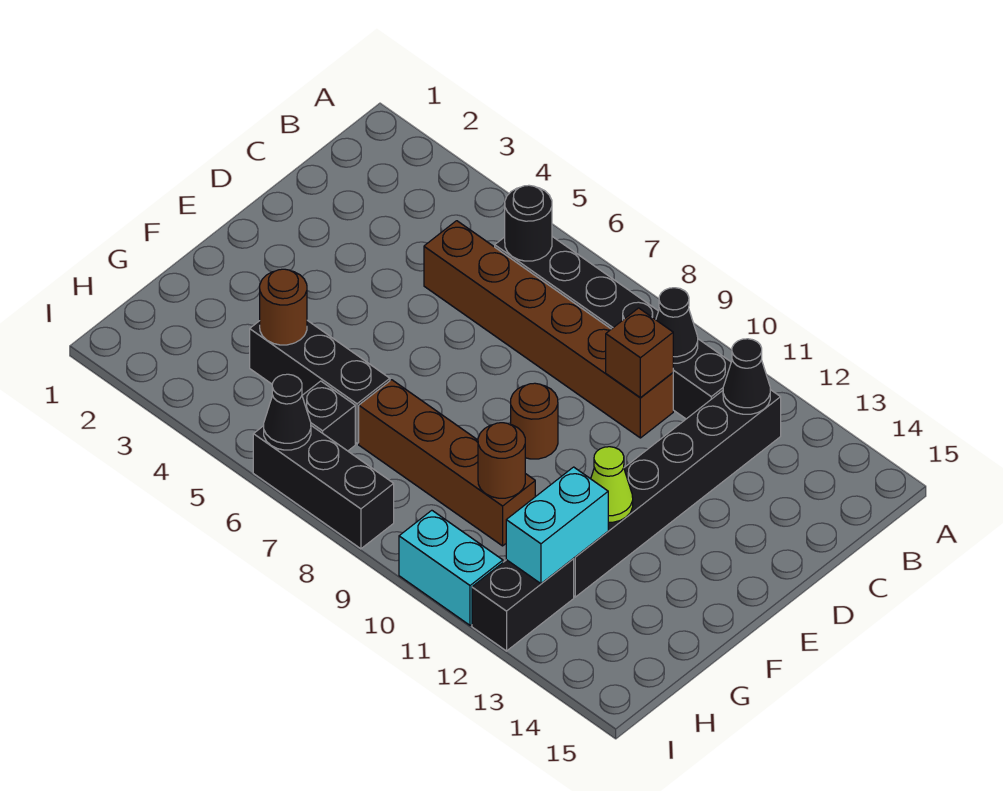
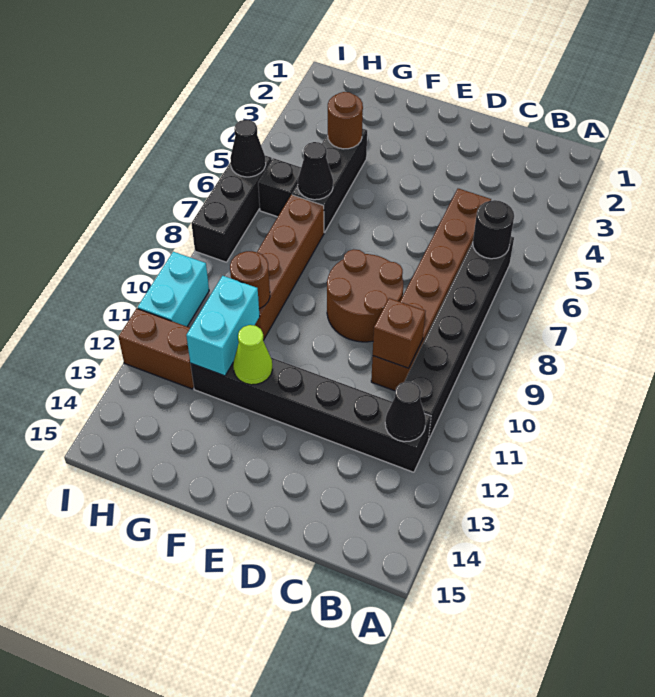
black cone B10 level 2 -> black cone G6 level 2
brown round brick E9 level 1 -> brown round brick D8:E9 level 1
cyan brick G12:H12 level 2 -> cyan brick G11:G12 level 2
black brick H12:I12 level 1 -> brown brick H12:I12 level 1

